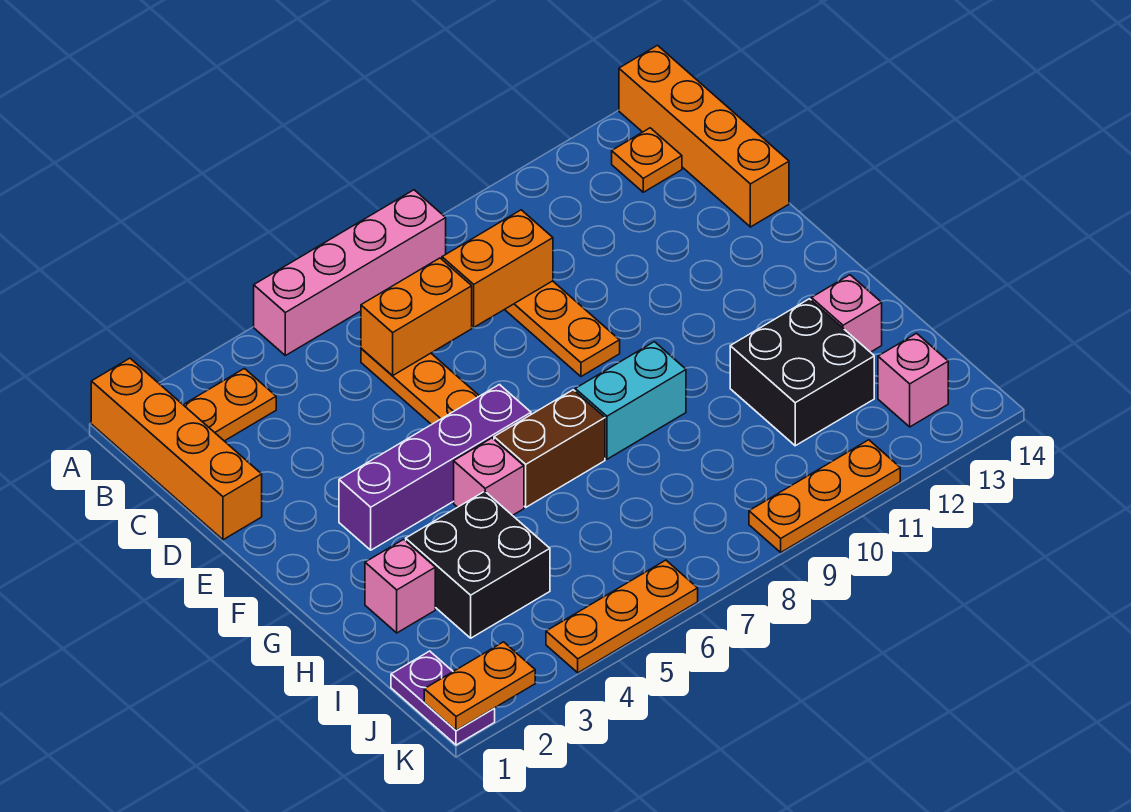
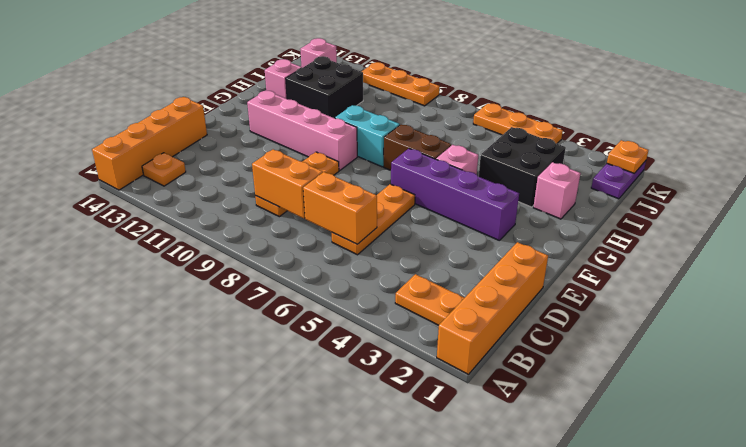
pink brick A5:A8 level 1 -> pink brick F9:F12 level 1
orange plate K1:K2 level 2 -> orange plate K1 level 2

